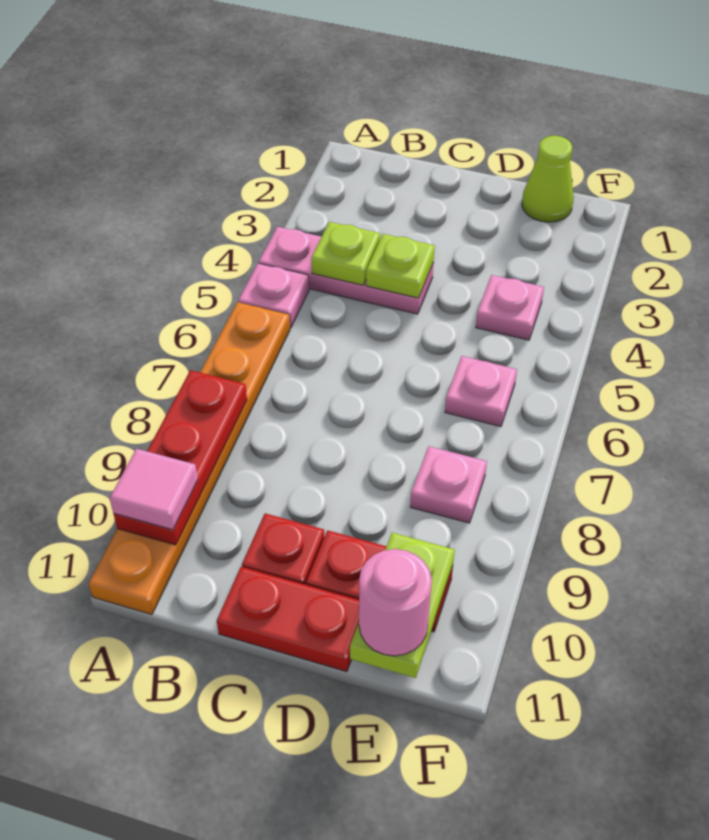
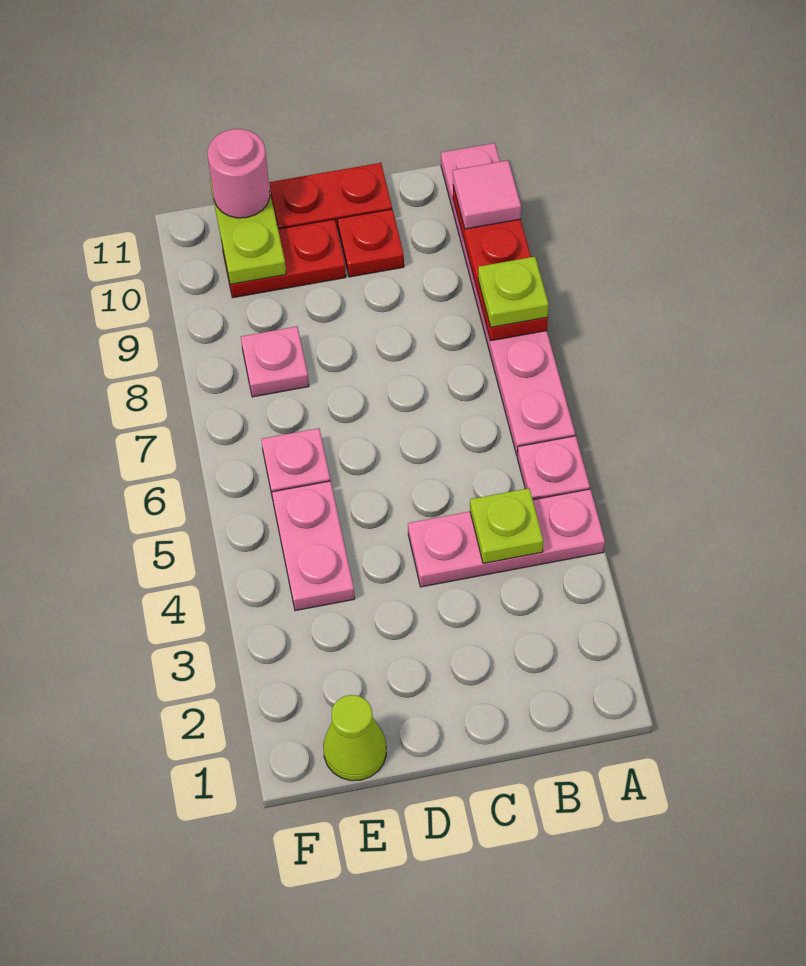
orange plate A6:A11 level 1 -> pink plate A6:A11 level 1
lime plate C4 level 2 -> lime plate A8 level 3
pink plate E4 level 1 -> pink plate E4:E5 level 1

